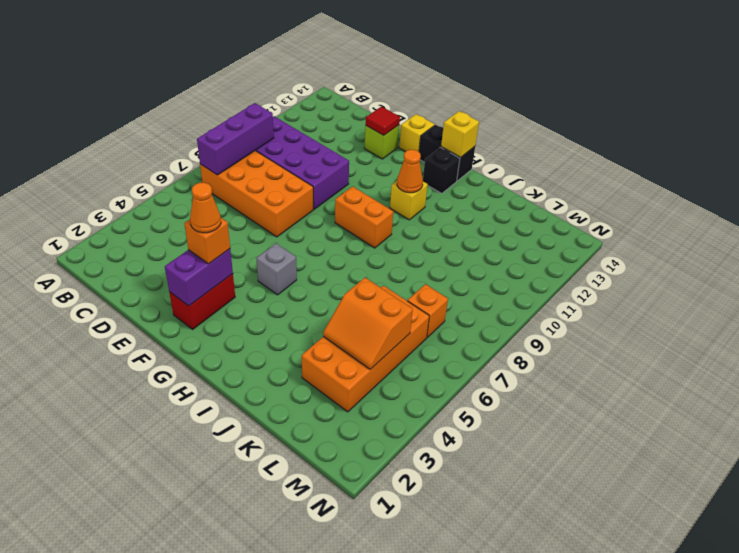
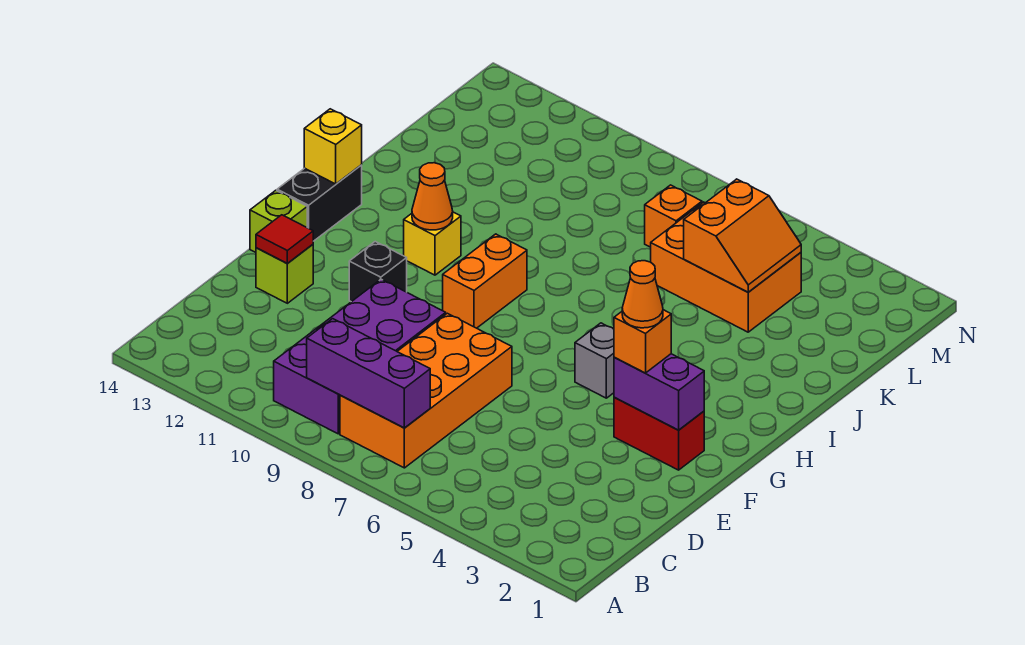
yellow brick F14 level 1 -> lime brick F14 level 1
black brick H13 level 1 -> black brick F11 level 1
orange brick K3:L6 level 1 -> orange brick K4:L6 level 1

